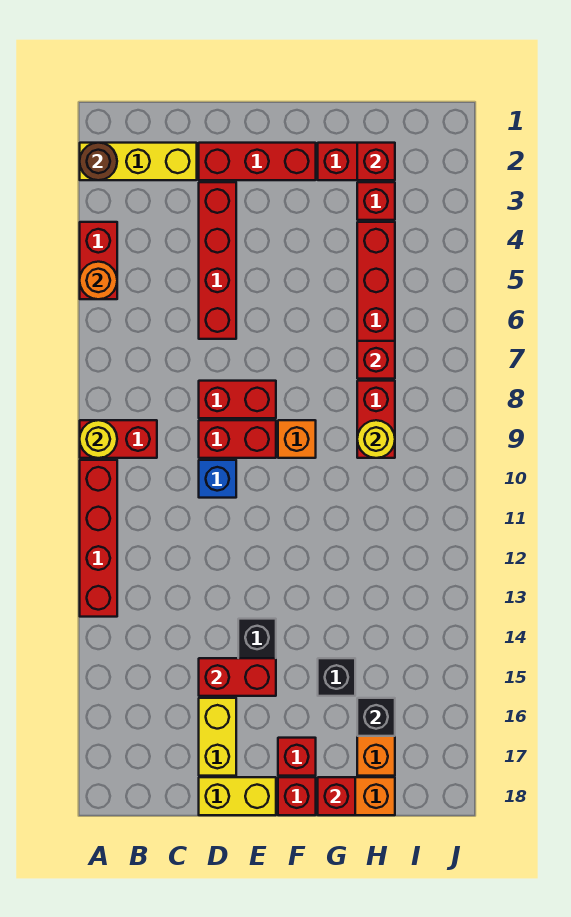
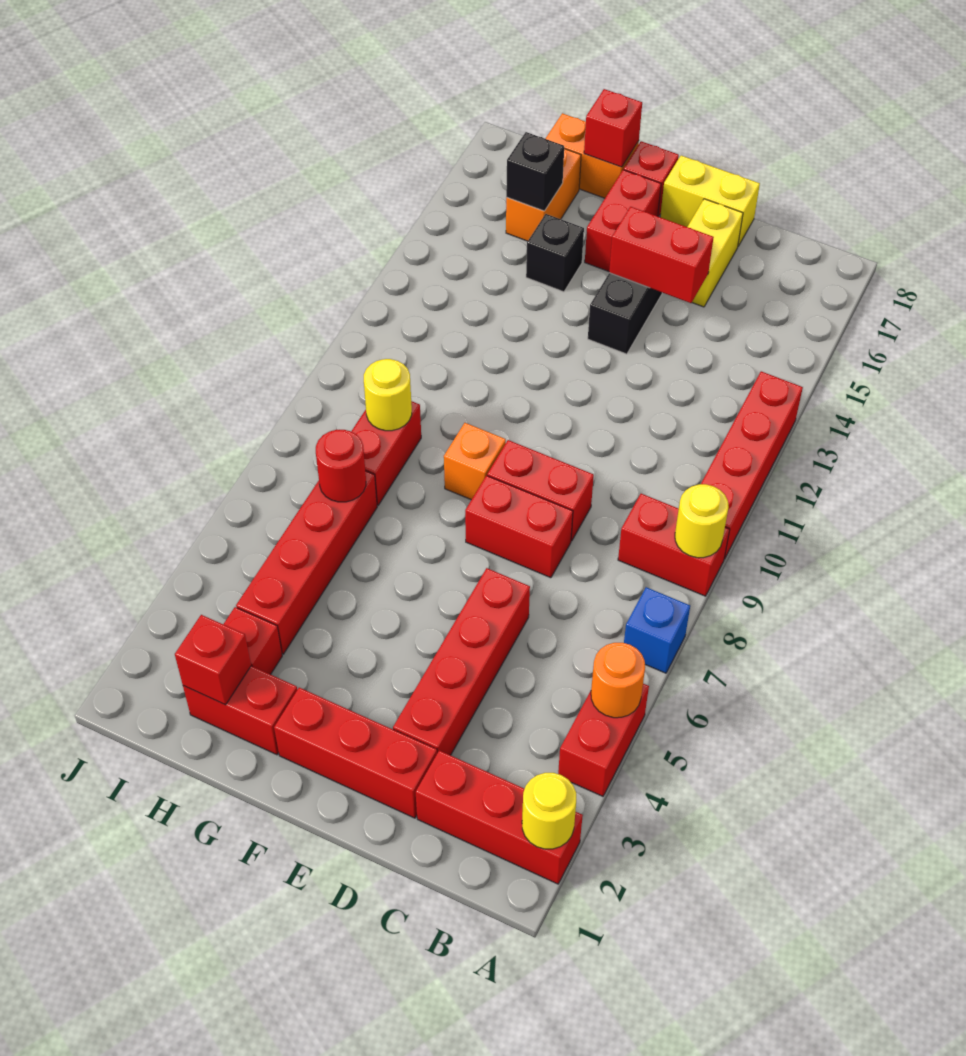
yellow brick A2:C2 level 1 -> red brick A2:C2 level 1
brown round brick A2 level 2 -> yellow round brick A2 level 2
blue brick D10 level 1 -> blue brick A7 level 1
red brick F17 level 1 -> red brick F16:F17 level 1
red brick H7 level 2 -> red round brick H7 level 2

